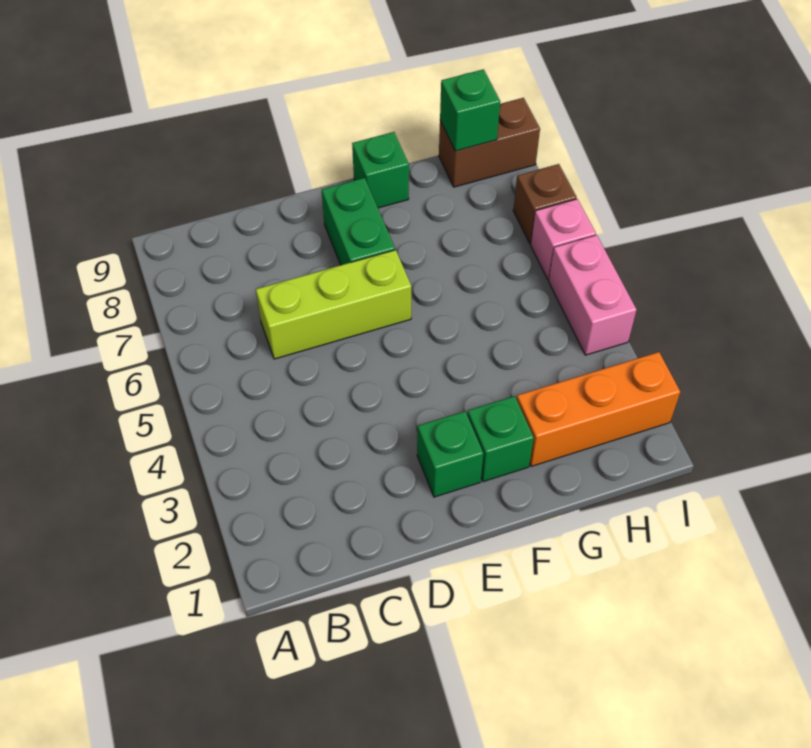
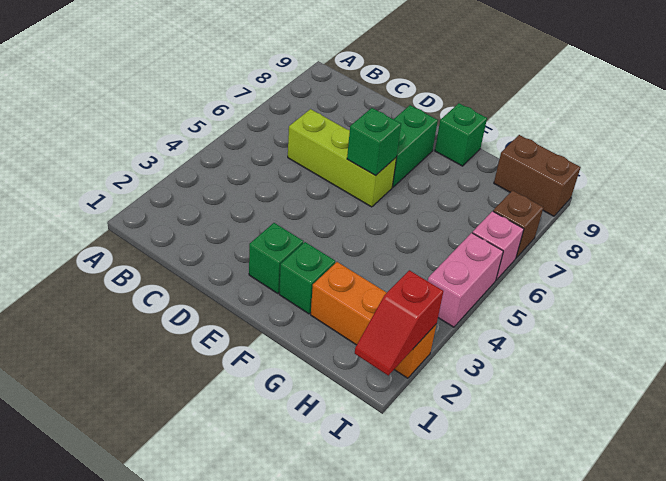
green brick H9 level 2 -> green brick E6 level 2
none -> red slope I1:I2 level 2 top 2

